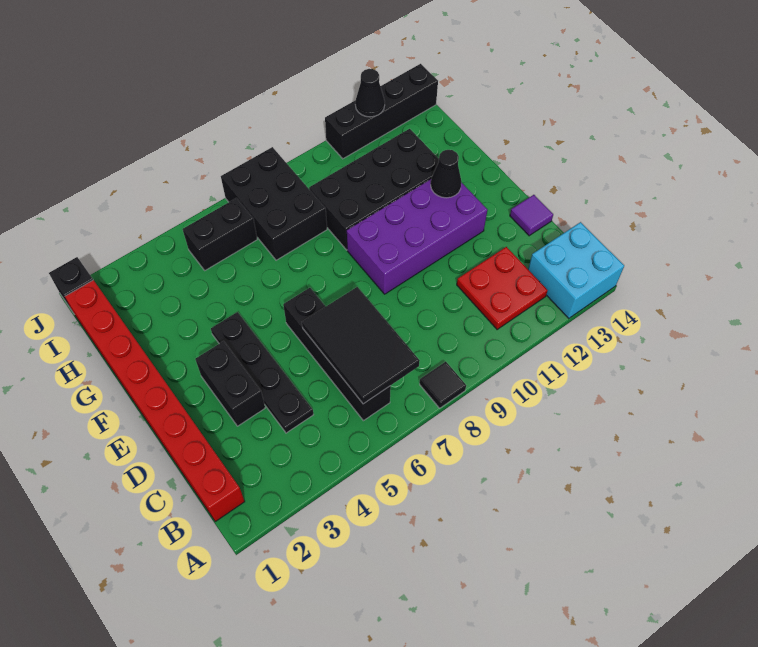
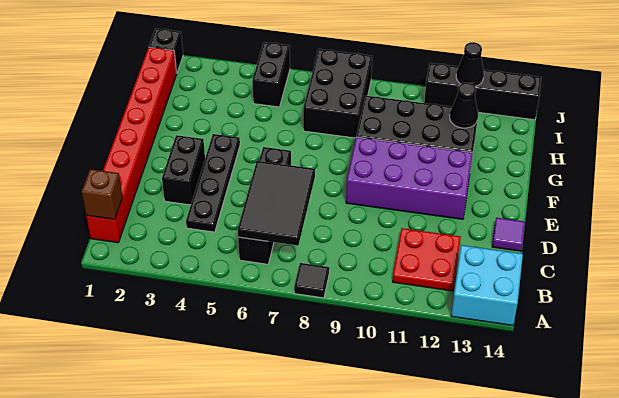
none -> brown brick B1 level 2
black cone F12 level 2 -> black cone H12 level 2
black brick I5:I6 level 1 -> black brick I5:J5 level 1

